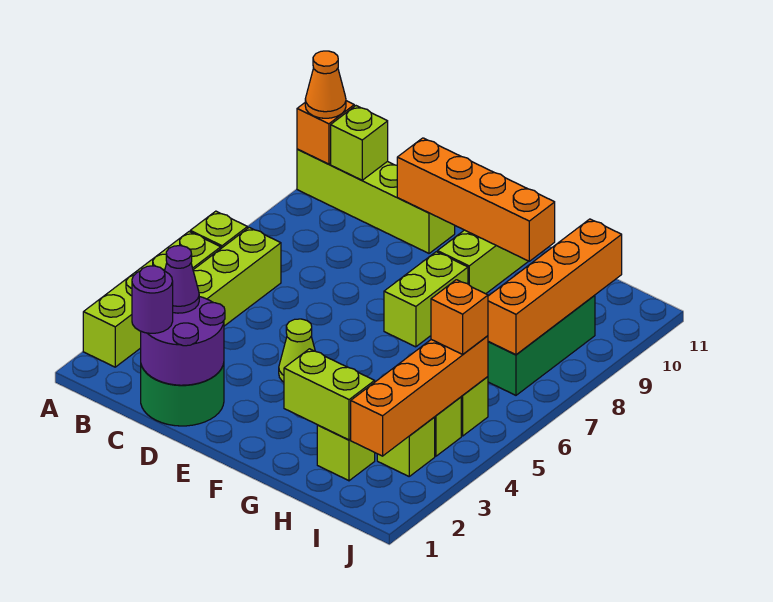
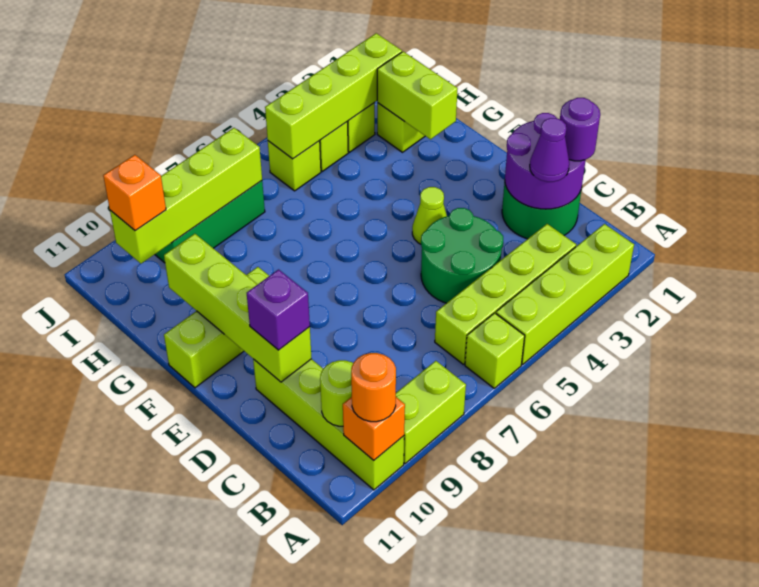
orange cone A10 level 3 -> orange round brick A10 level 3
lime brick B10 level 2 -> lime round brick B10 level 2
none -> green round brick C4:D5 level 1
orange brick D10:G10 level 2 -> lime brick D10:G10 level 2
none -> purple brick D10 level 3
lime brick F7:F8 level 1 -> lime brick A8:A9 level 1
orange brick I2:I5 level 2 -> lime brick I2:I5 level 2
orange brick I5 level 3 -> orange brick I10 level 3
orange brick I7:I10 level 2 -> lime brick I7:I10 level 2

